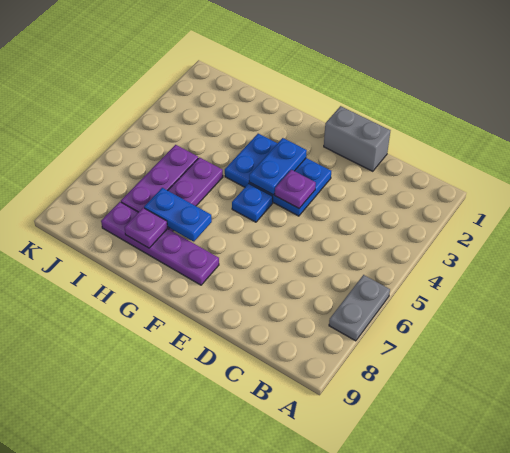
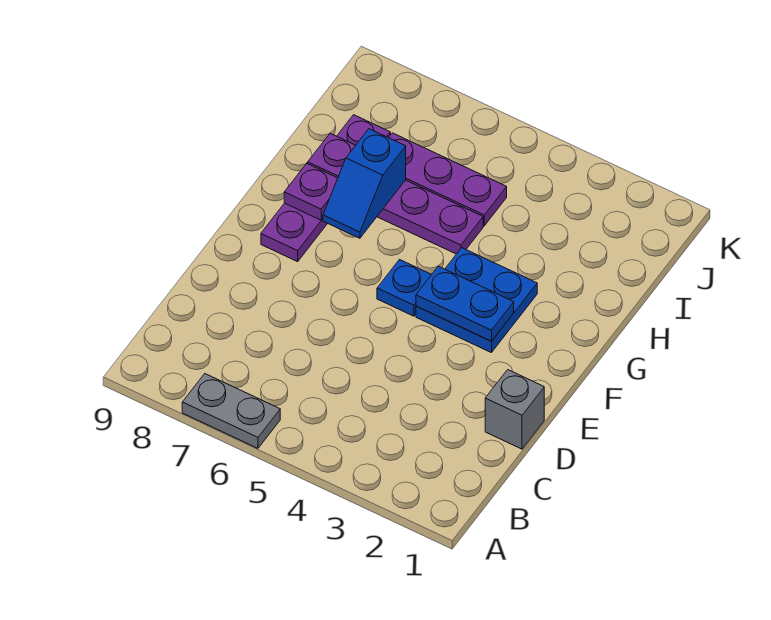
grey brick D1:E1 level 1 -> grey brick D1 level 1
blue plate E3:G4 level 1 -> blue plate F3:G4 level 1
purple plate E4 level 2 -> purple plate G8 level 2
blue plate G7:H7 level 2 -> blue slope G7:H7 level 2 top H

